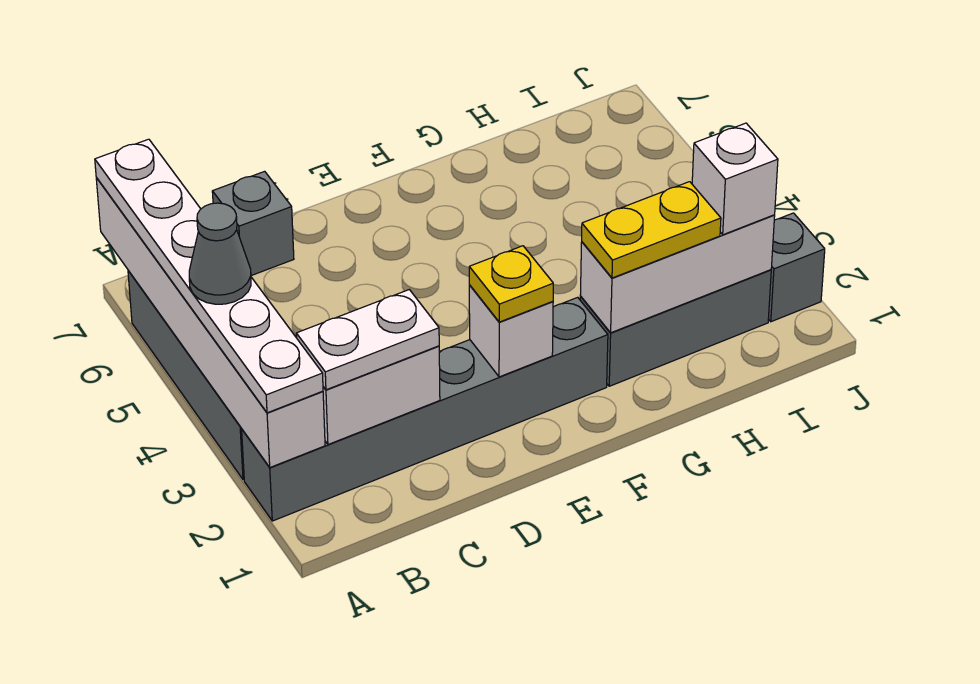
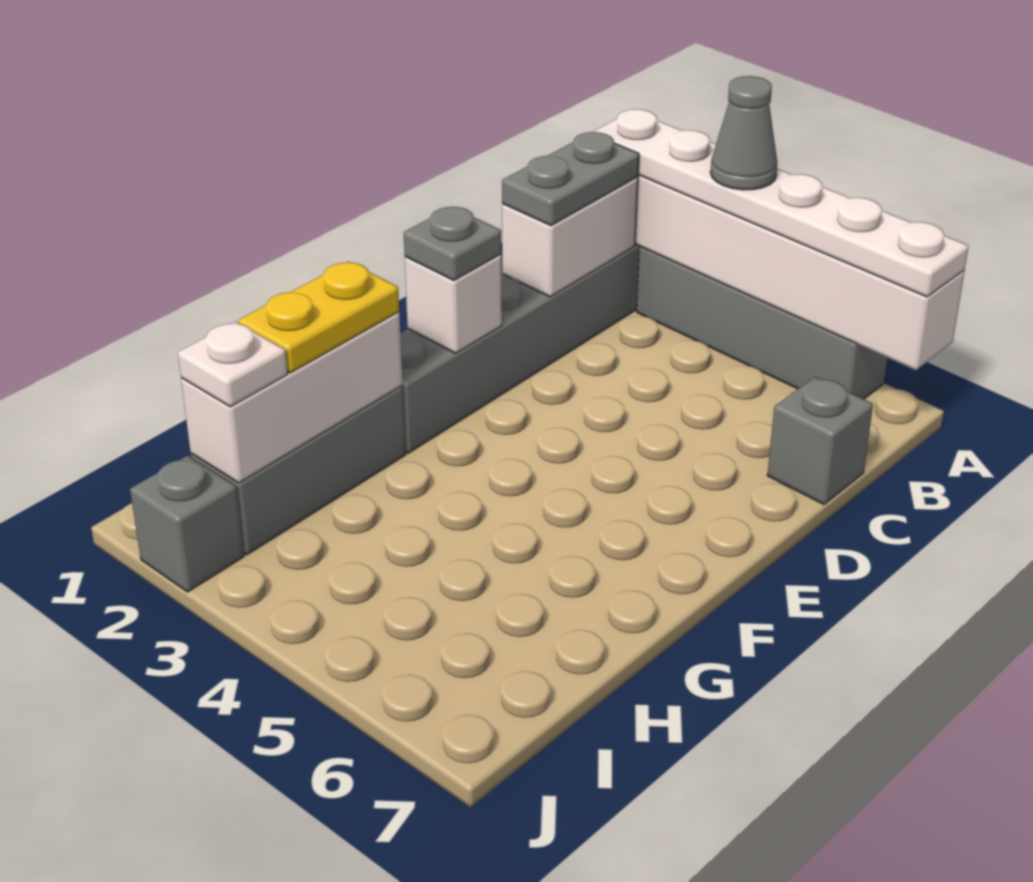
white plate B2:C2 level 3 -> grey plate B2:C2 level 3
yellow plate E2 level 3 -> grey plate E2 level 3
white brick I2 level 3 -> white plate I2 level 3

